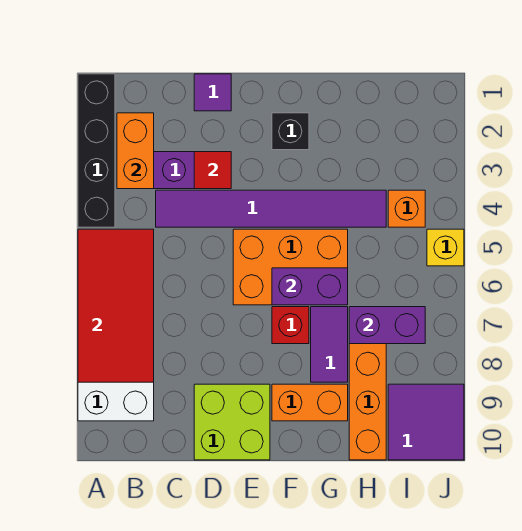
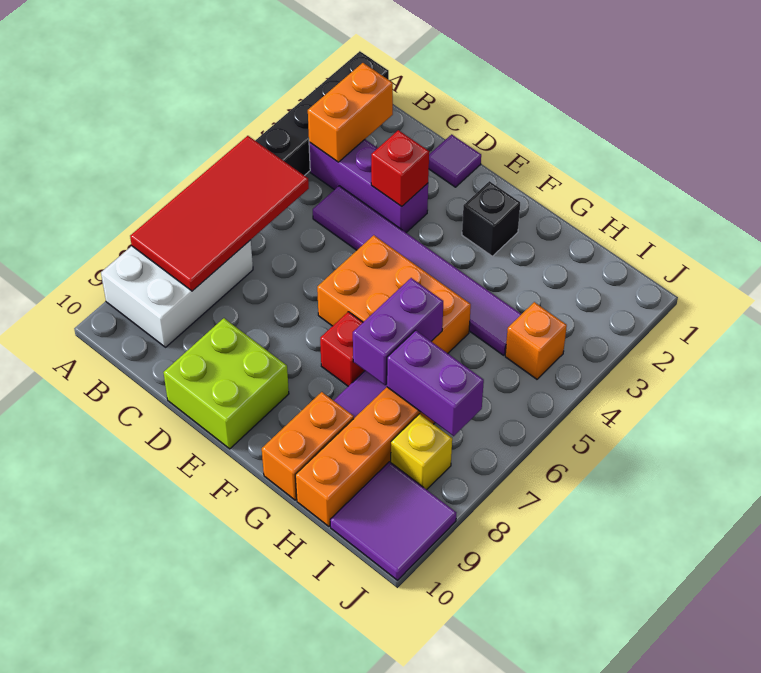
red tile D3 level 2 -> red brick D3 level 2
purple brick F6:G6 level 2 -> purple brick G6:G7 level 2
orange brick F9:G9 level 1 -> orange brick G9:G10 level 1
yellow brick J5 level 1 -> yellow brick I8 level 1

